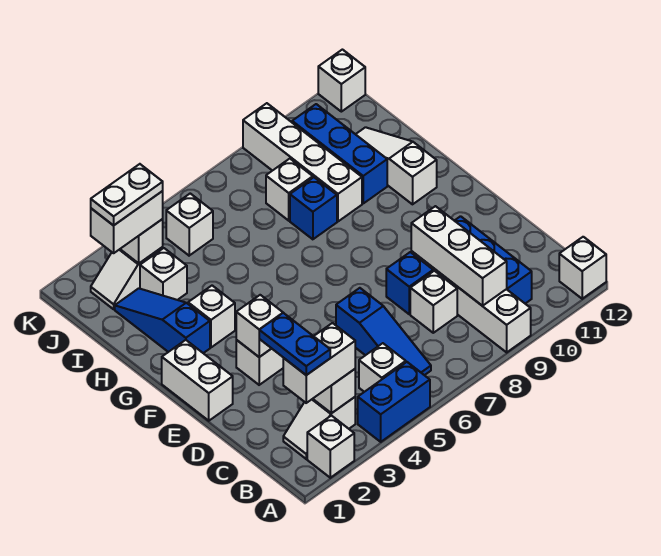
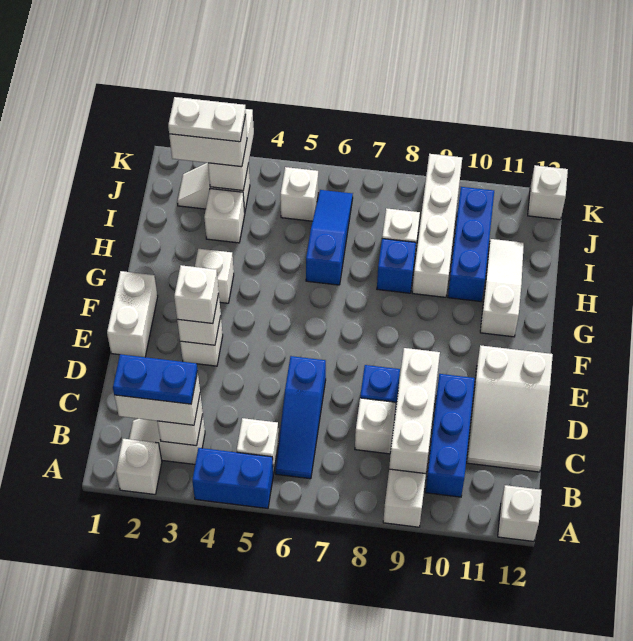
blue plate B2:C2 level 4 -> blue plate B2:B3 level 4
none -> white slope C11:E12 level 1 top E
none -> white brick E3 level 3
blue slope G2:I2 level 1 top G -> blue slope H6:J6 level 1 top H

